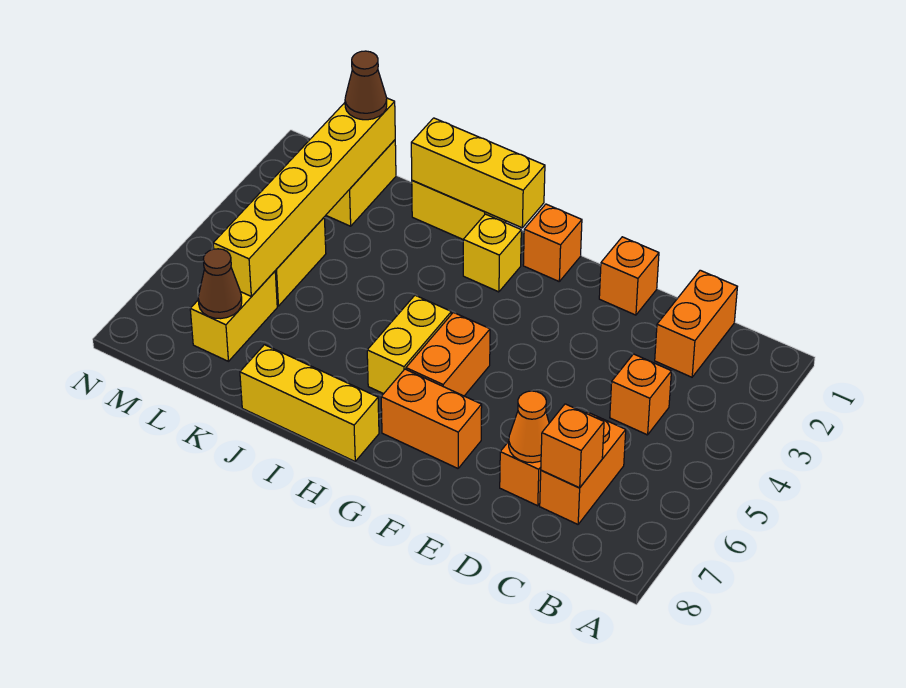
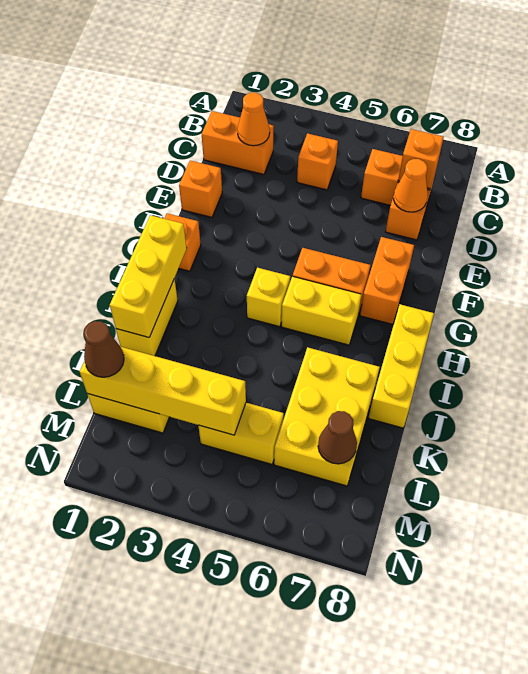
none -> orange cone C2 level 2
yellow brick H2 level 1 -> yellow brick H4 level 1
yellow brick L1:L6 level 2 -> yellow brick L1:L4 level 2
yellow brick L6:L7 level 1 -> yellow brick J6:L7 level 1

